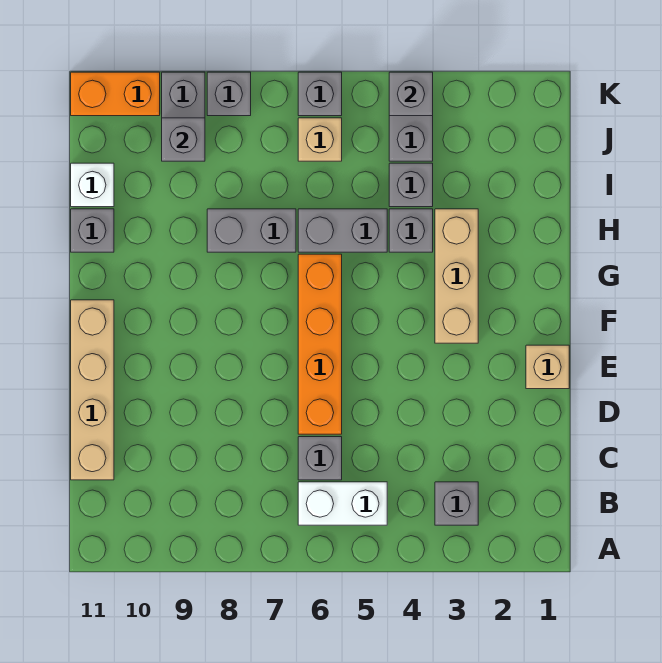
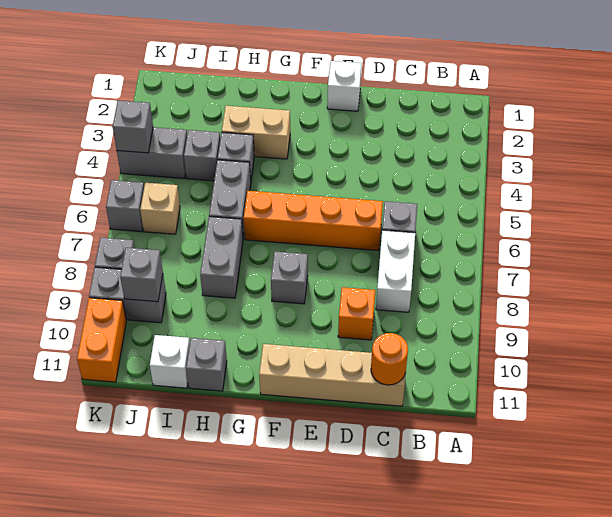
grey brick B3 level 1 -> grey brick F8 level 1
white brick B5:B6 level 1 -> white brick C7:C8 level 1
none -> orange round brick C11 level 2
none -> orange brick D9 level 1
tan brick E1 level 1 -> white brick E1 level 1
tan brick F3:H3 level 1 -> tan brick G3:H3 level 1

